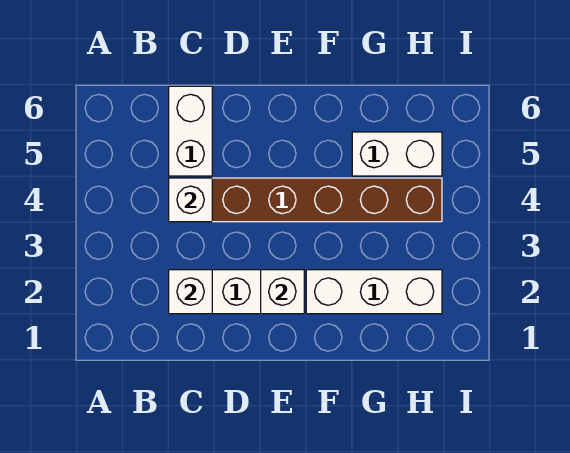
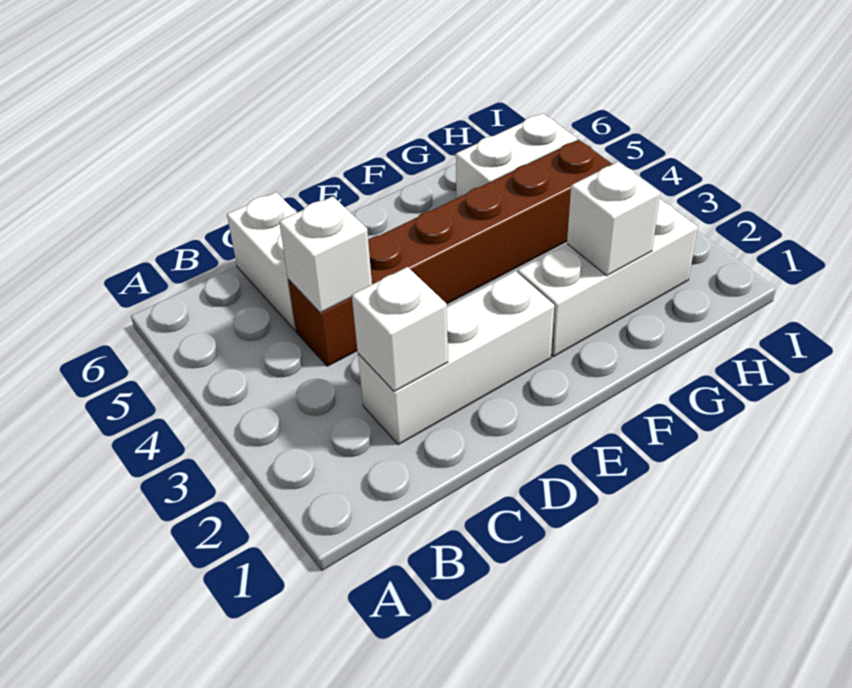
white brick E2 level 2 -> white brick G2 level 2

